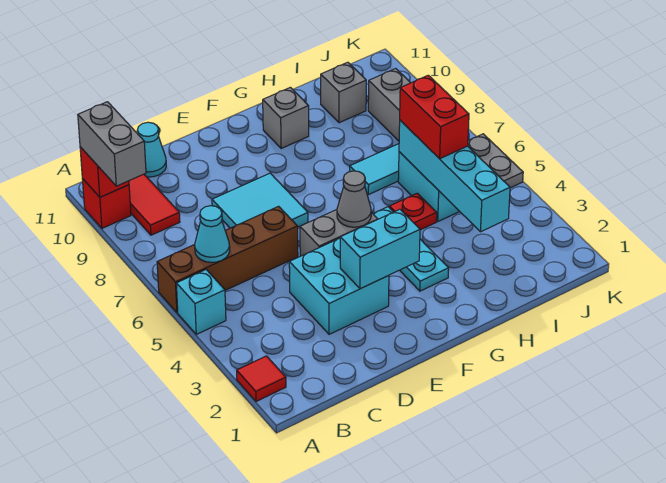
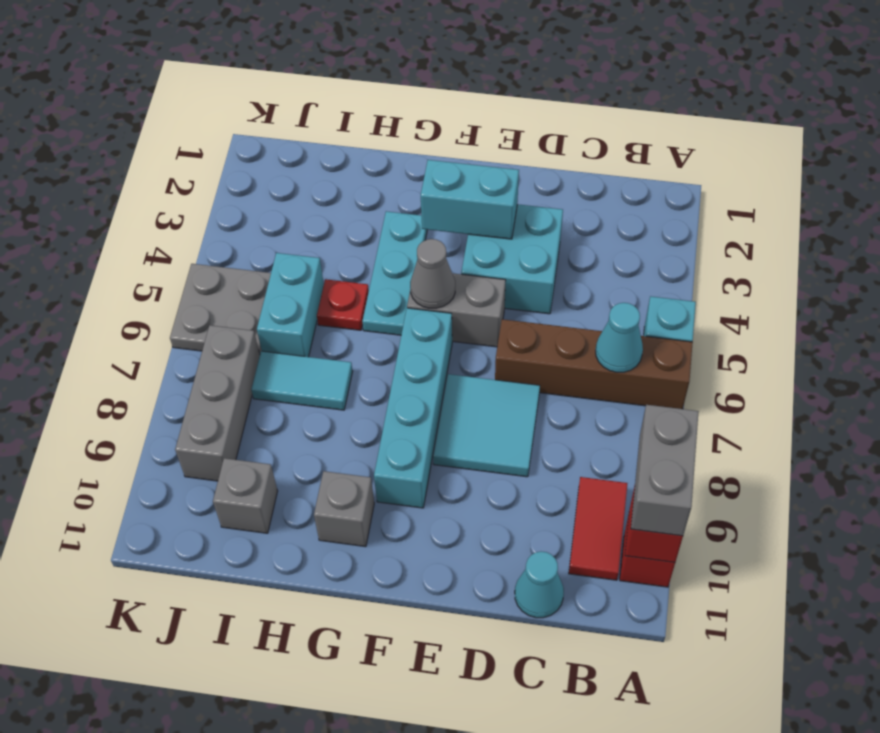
red tile A2 level 1 -> none
cyan brick I3:I6 level 2 -> cyan brick F6:F9 level 1
red brick I5:I6 level 3 -> none

